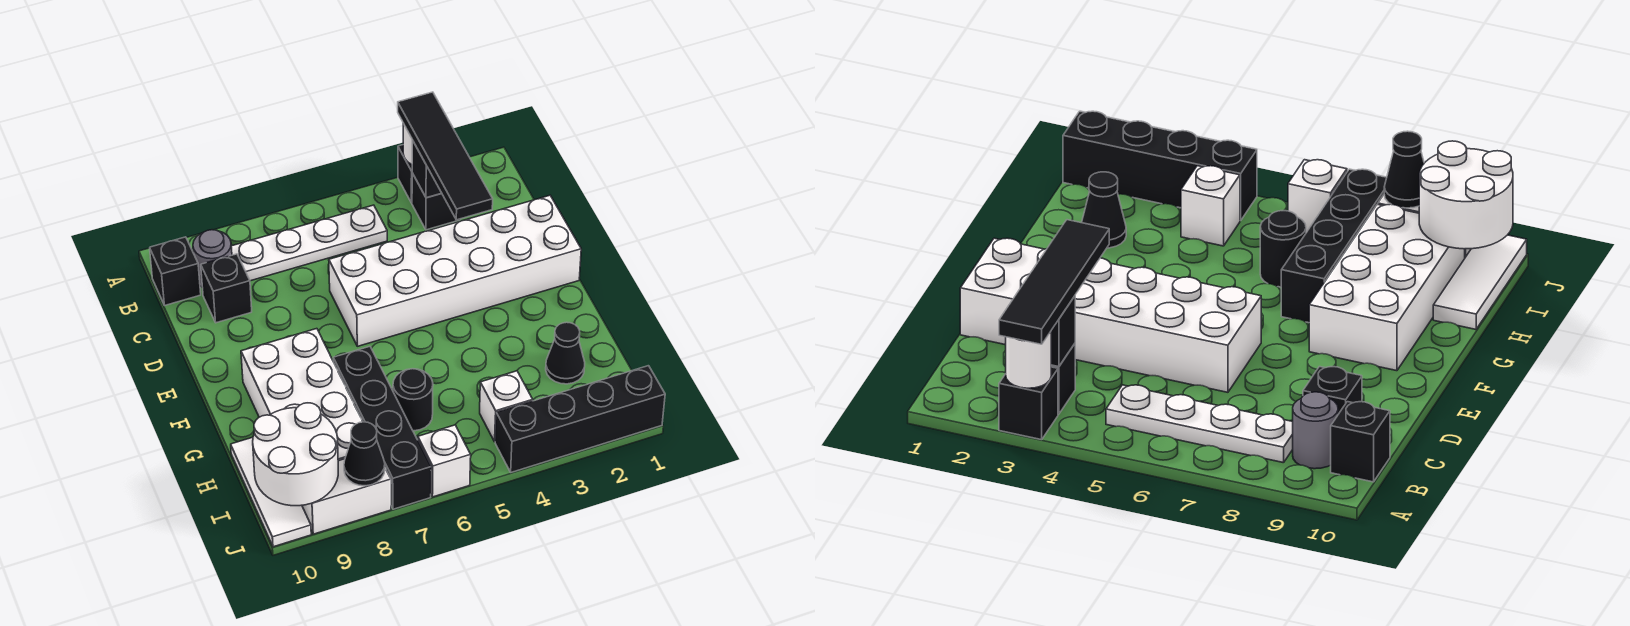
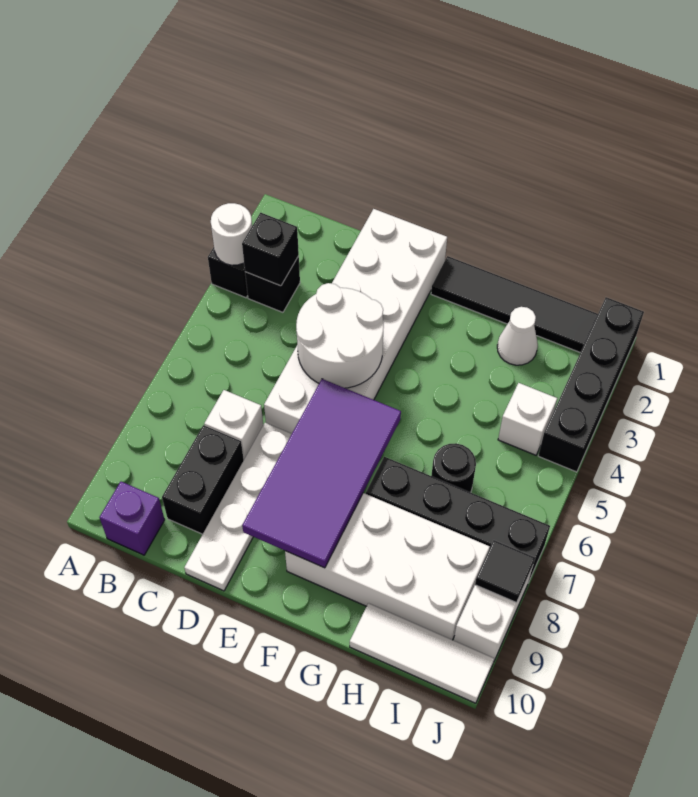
black tile A3:D3 level 3 -> black tile F1:I1 level 1
white plate B5:B8 level 1 -> white plate D7:D10 level 1
grey round brick B9 level 1 -> none
black brick B10 level 1 -> purple brick B10 level 1
black brick C9 level 1 -> black brick C8:C9 level 1
none -> purple tile E6:F9 level 2
black cone H2 level 1 -> white cone H2 level 1
white round brick I9:J10 level 2 -> white round brick D4:E5 level 2
white brick J6 level 1 -> white brick C7 level 1
black cone J8 level 2 -> black tile J8 level 2

